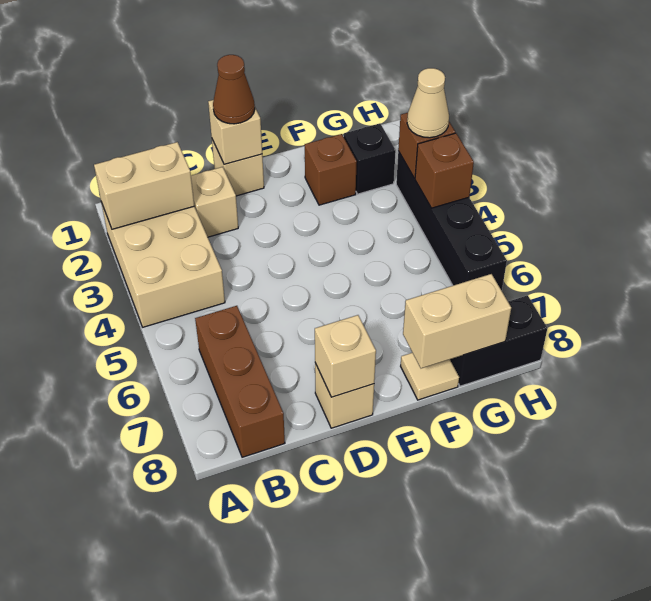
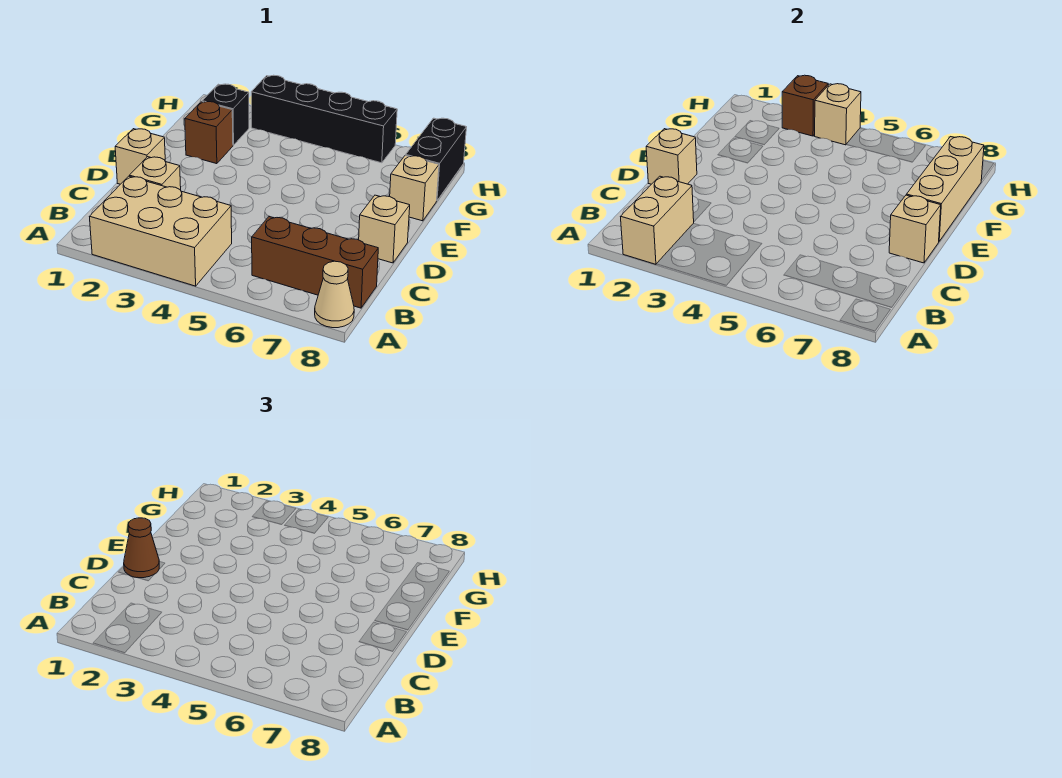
tan tile F8 level 1 -> tan brick F8 level 1
tan brick F8:G8 level 2 -> tan brick E8:G8 level 2
tan cone H3 level 3 -> tan cone A8 level 1
brown brick H4 level 2 -> tan brick H4 level 2

